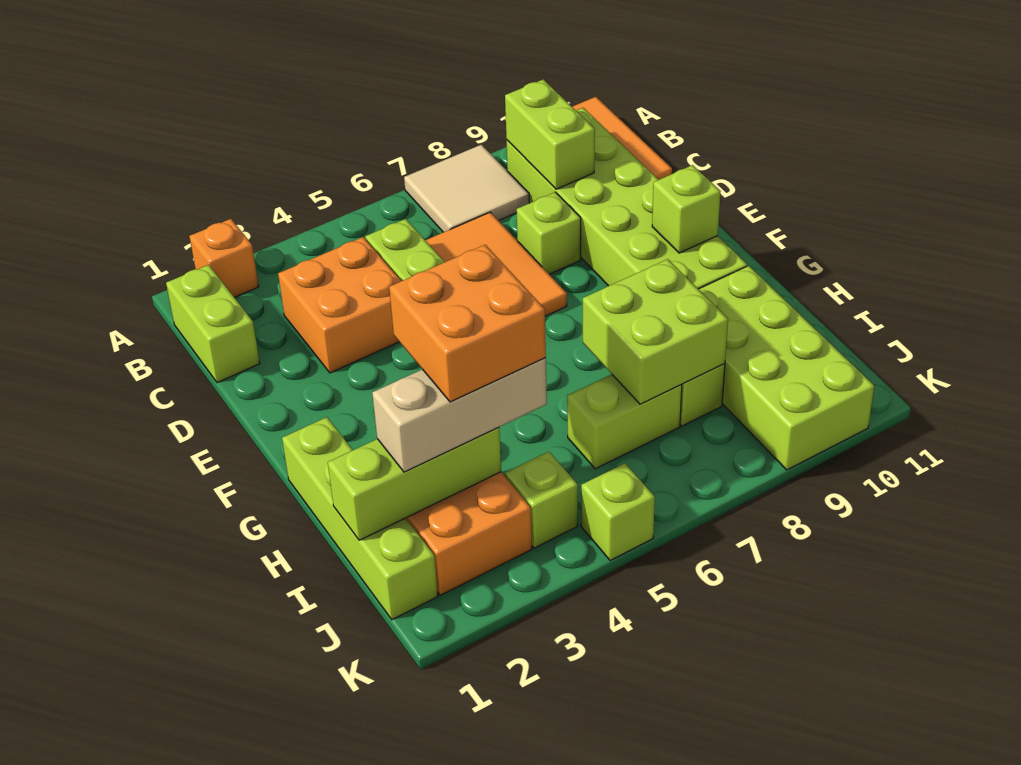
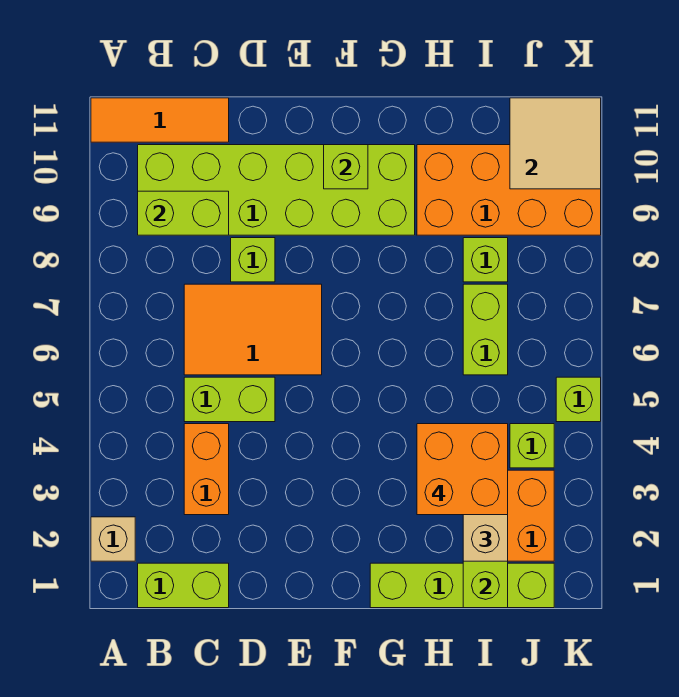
orange brick A2 level 1 -> tan brick A2 level 1
tan tile A7:B8 level 1 -> tan tile J10:K11 level 2
orange brick C3:D4 level 1 -> orange brick C3:C4 level 1
lime brick H7:I8 level 2 -> none
lime brick H9:K10 level 1 -> orange brick H9:K10 level 1

